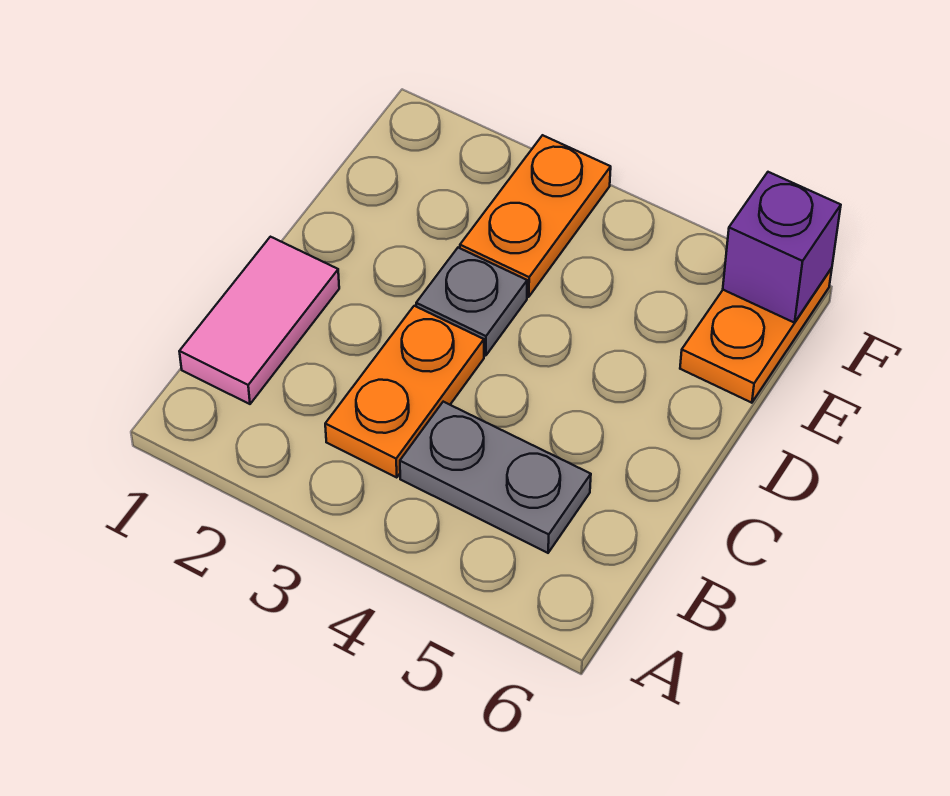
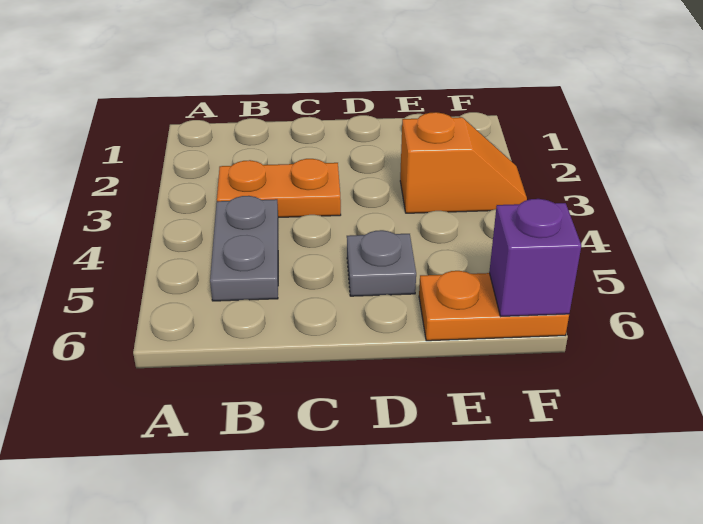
pink tile B1:C1 level 1 -> none
grey plate D3 level 1 -> grey plate D5 level 1
orange plate E3:F3 level 1 -> orange slope E3:F3 level 1 top E

